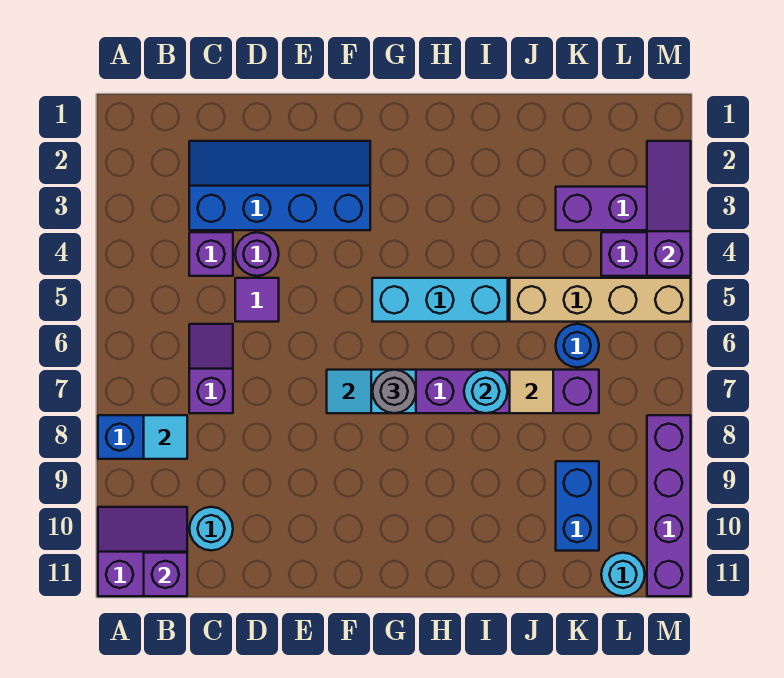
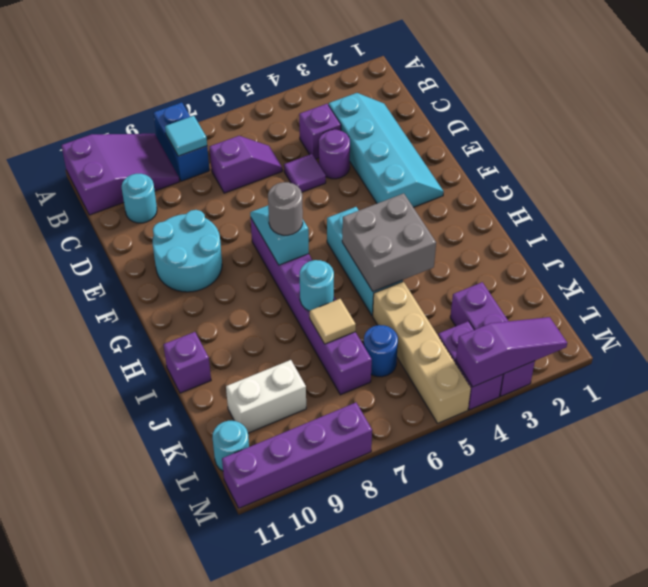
purple slope A10:B11 level 1 top 11 -> purple slope A9:B11 level 1 top 11
purple brick B11 level 2 -> purple brick I11 level 1
blue slope C2:F3 level 1 top 3 -> cyan slope C2:F3 level 1 top 3
none -> cyan round brick E9:F10 level 1
none -> grey brick H4:I5 level 2
blue brick K9:K10 level 1 -> white brick K9:K10 level 1

